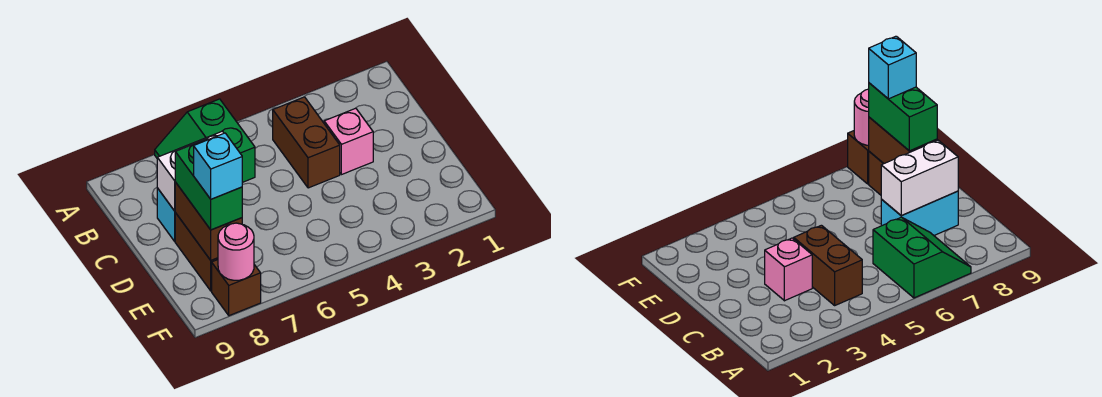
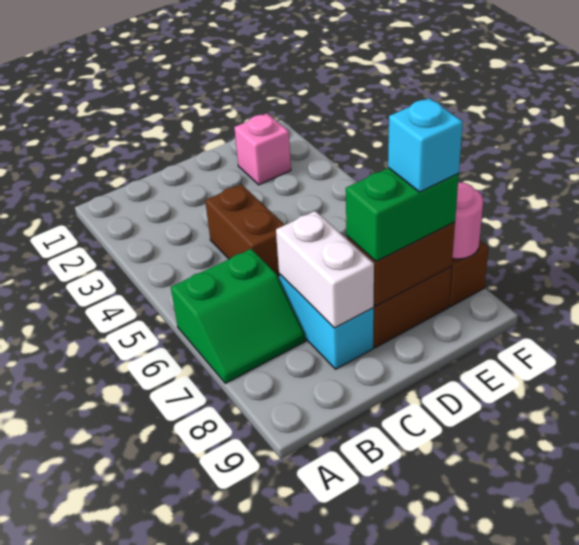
brown brick B4:C4 level 1 -> brown brick C4:C5 level 1
pink brick C3 level 1 -> pink brick E2 level 1

